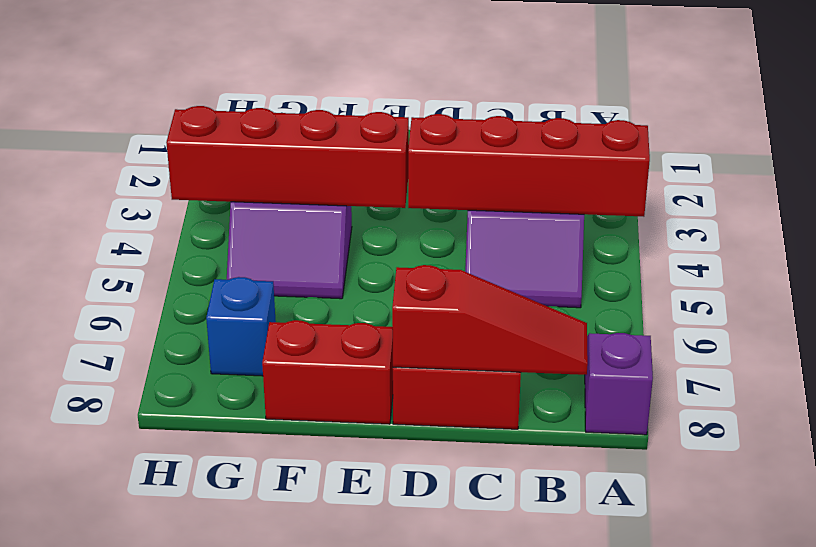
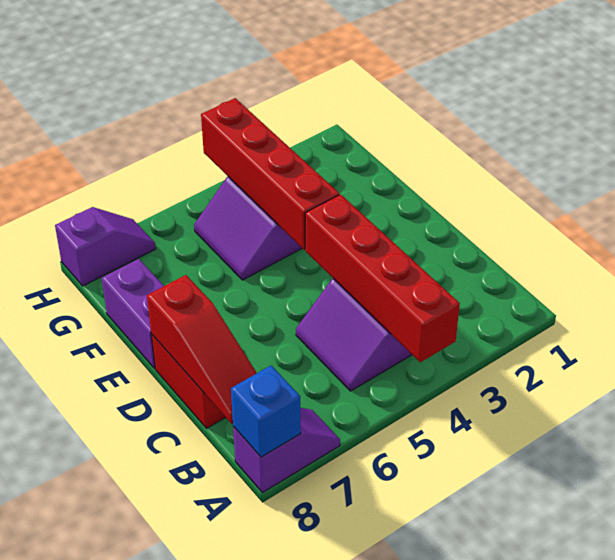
red brick E8:F8 level 1 -> purple brick E8:F8 level 1
blue brick G7 level 1 -> blue brick A8 level 2
none -> purple slope H7:H8 level 1 top 8

